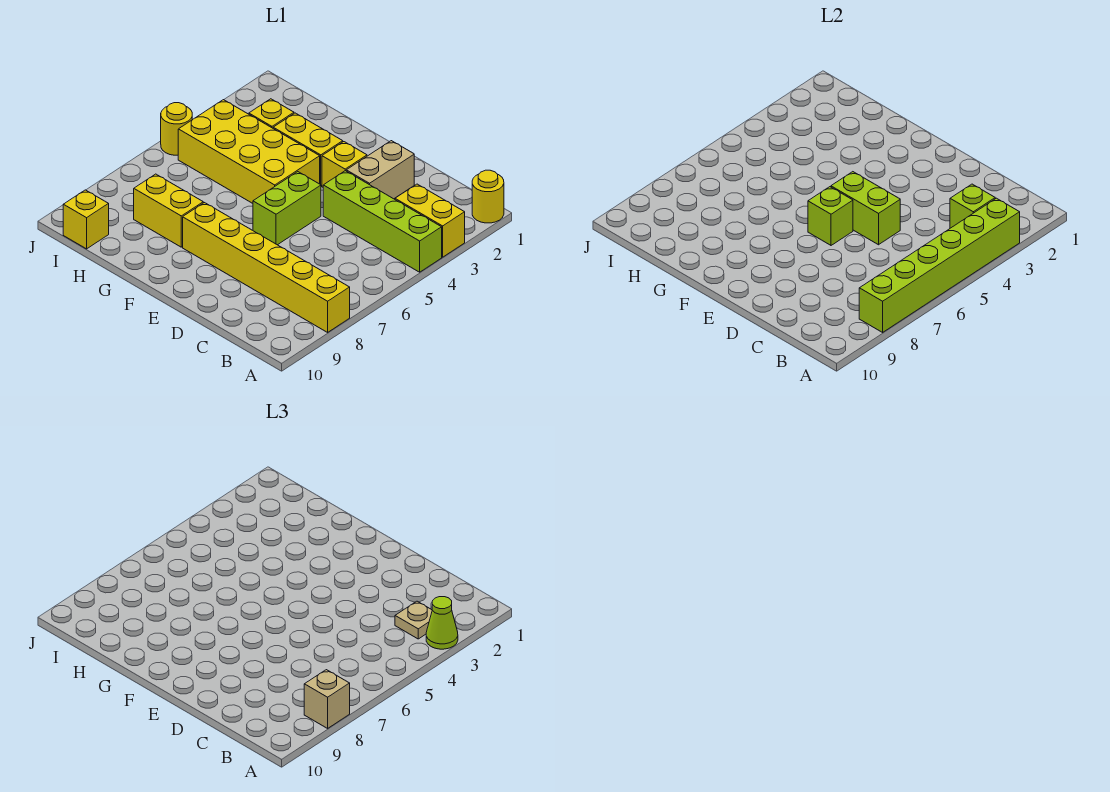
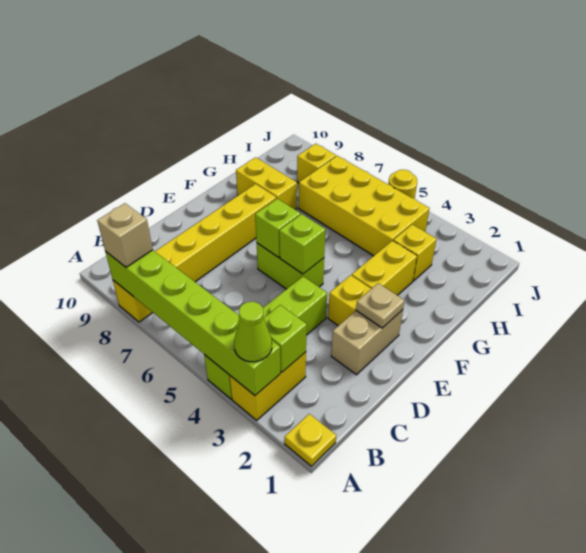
yellow round brick A1 level 1 -> yellow plate A1 level 1
tan plate B3 level 3 -> tan plate E2 level 2
tan brick D2:D3 level 1 -> tan brick D2:E2 level 1
lime brick D5:E5 level 2 -> lime brick E5 level 2
yellow brick F4:I5 level 1 -> yellow brick H4:I7 level 1
yellow brick G8:H8 level 1 -> yellow brick G8:G9 level 1
yellow brick I10 level 1 -> yellow brick I8 level 1

